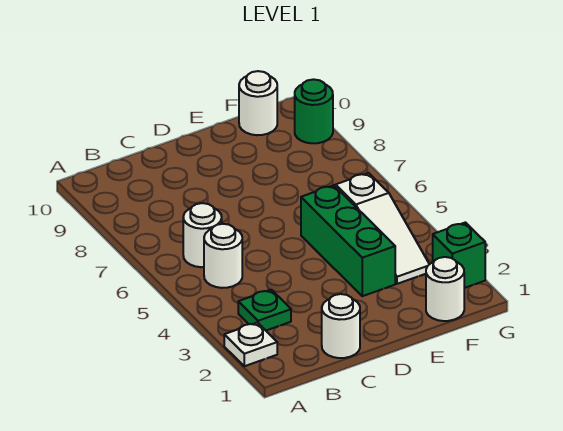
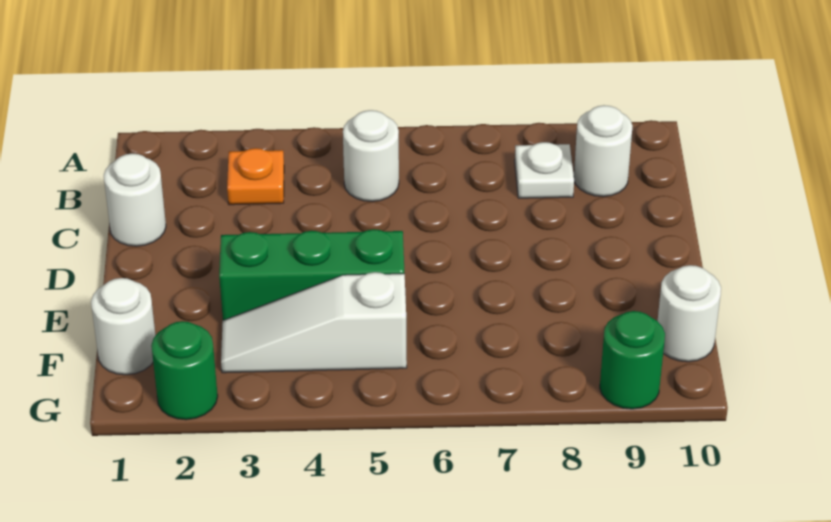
white plate A2 level 1 -> white plate B8 level 1
green plate B3 level 1 -> orange plate B3 level 1
white round brick B6 level 1 -> white round brick B9 level 1
green brick G2 level 1 -> green round brick G2 level 1

